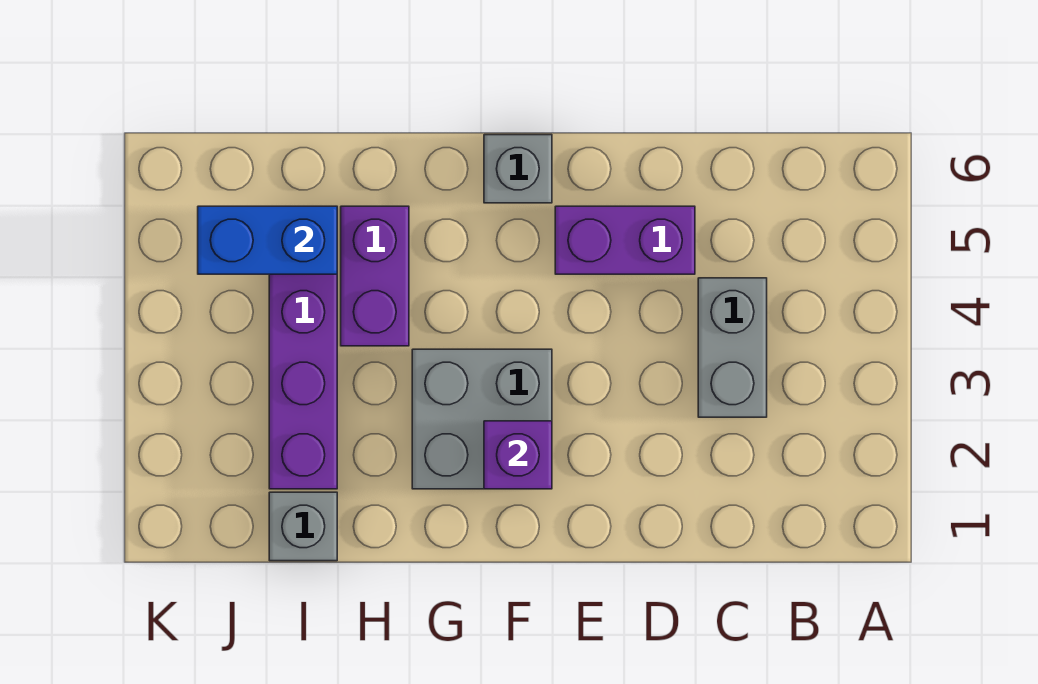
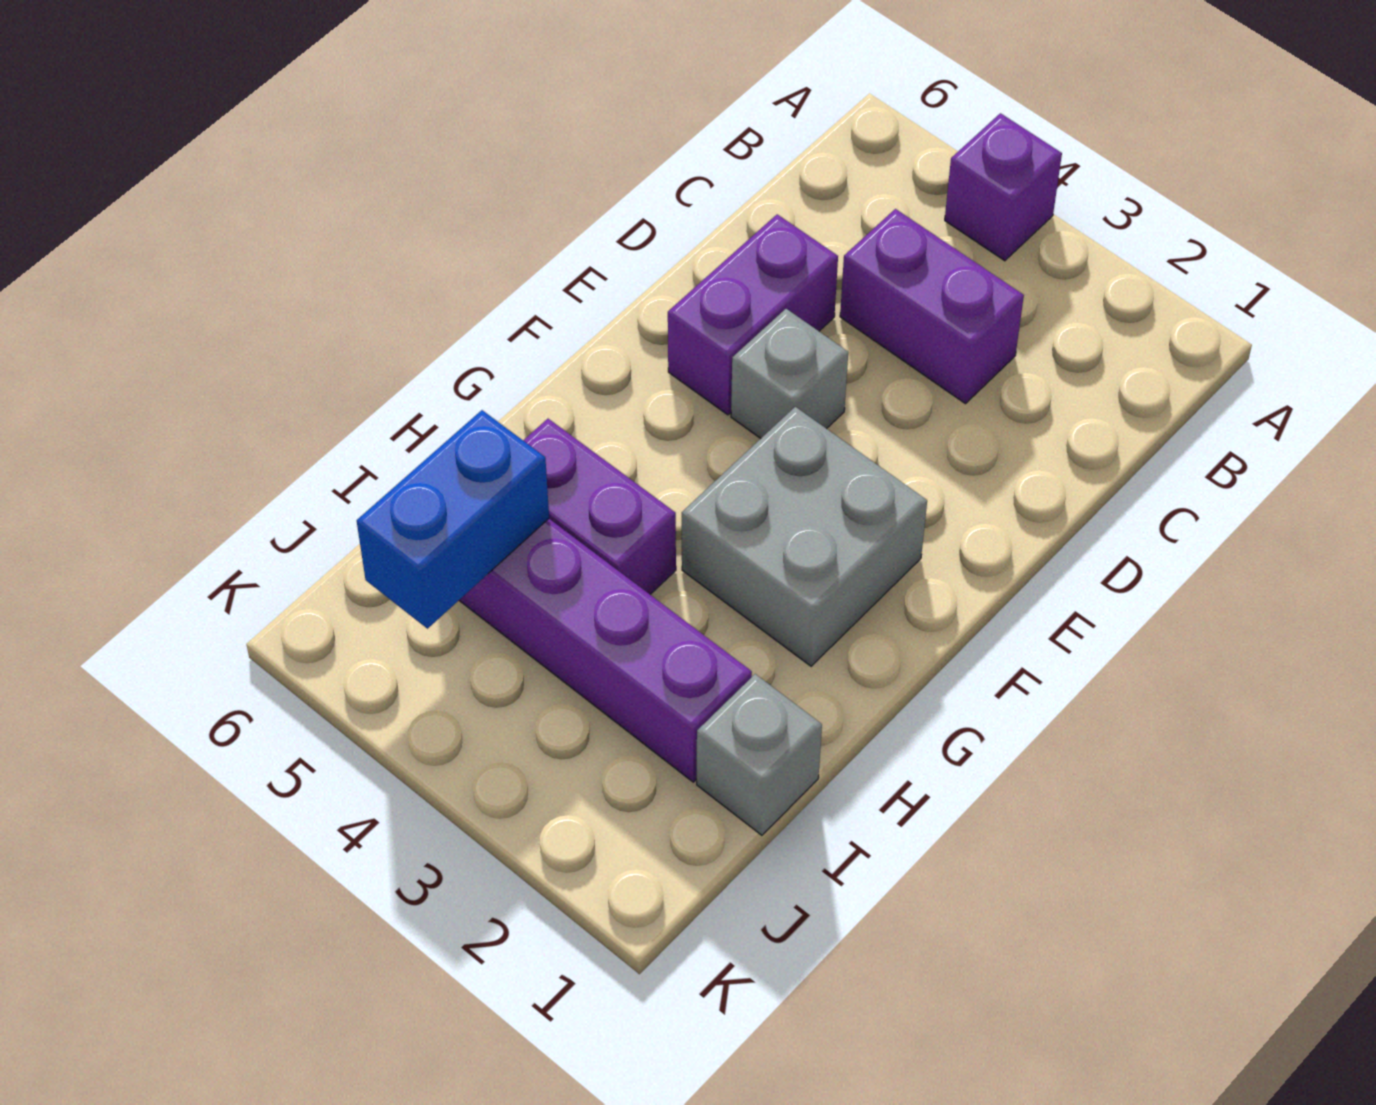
grey brick C3:C4 level 1 -> purple brick C3:C4 level 1
purple brick F2 level 2 -> purple brick A4 level 1
grey brick F6 level 1 -> grey brick E4 level 1

